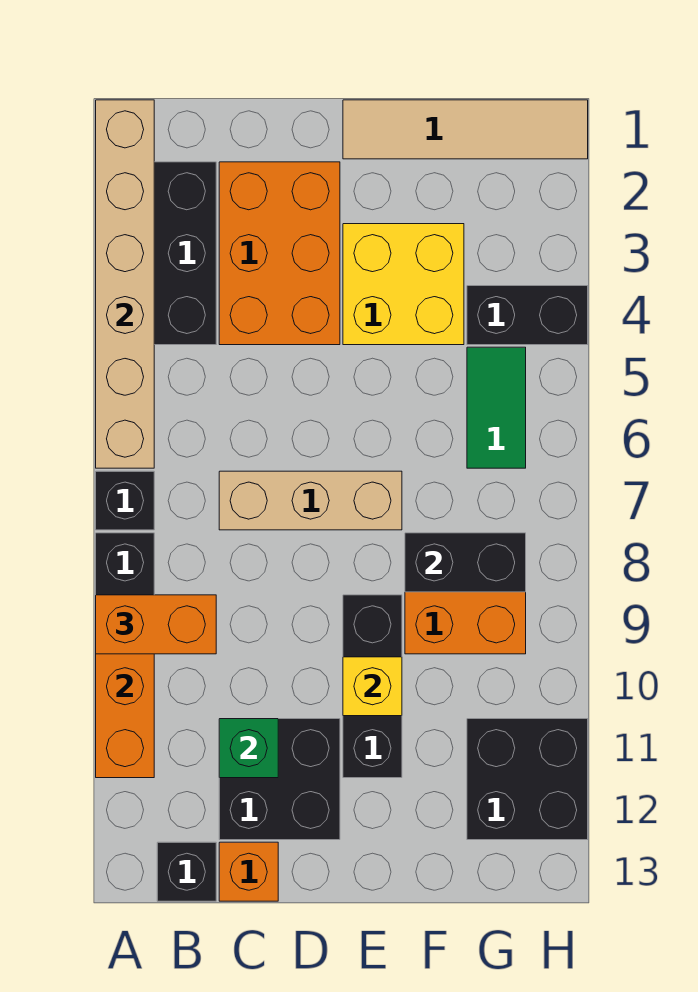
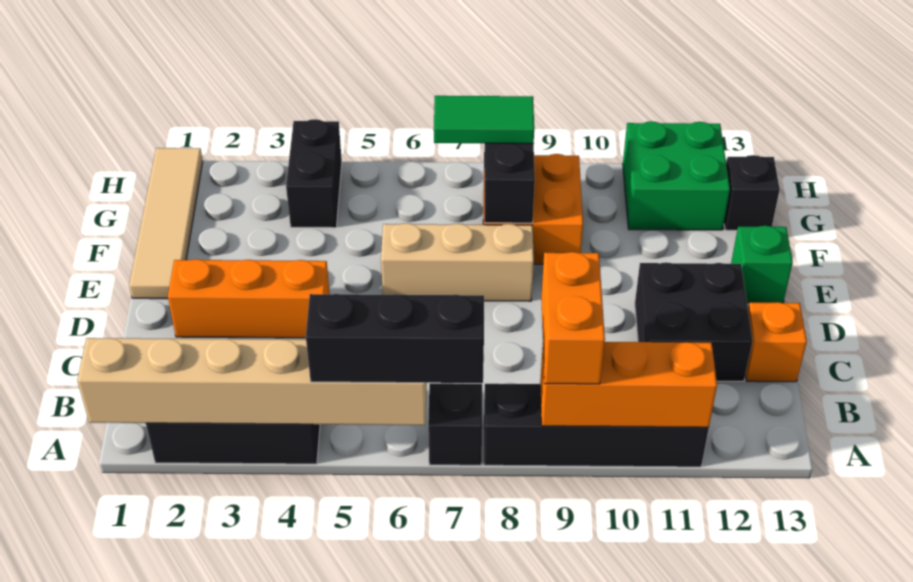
black brick B13 level 1 -> black brick G13 level 1
orange brick C2:D4 level 1 -> orange brick D2:D4 level 1
tan brick C7:E7 level 1 -> tan brick E6:E8 level 1
green brick C11 level 2 -> green brick E13 level 1
yellow brick E3:F4 level 1 -> none
black brick E9:E11 level 1 -> black brick A5:A7 level 3
yellow brick E10 level 2 -> none
green tile G5:G6 level 1 -> green tile G7:G8 level 3
black brick G11:H12 level 1 -> green brick G11:H12 level 1

